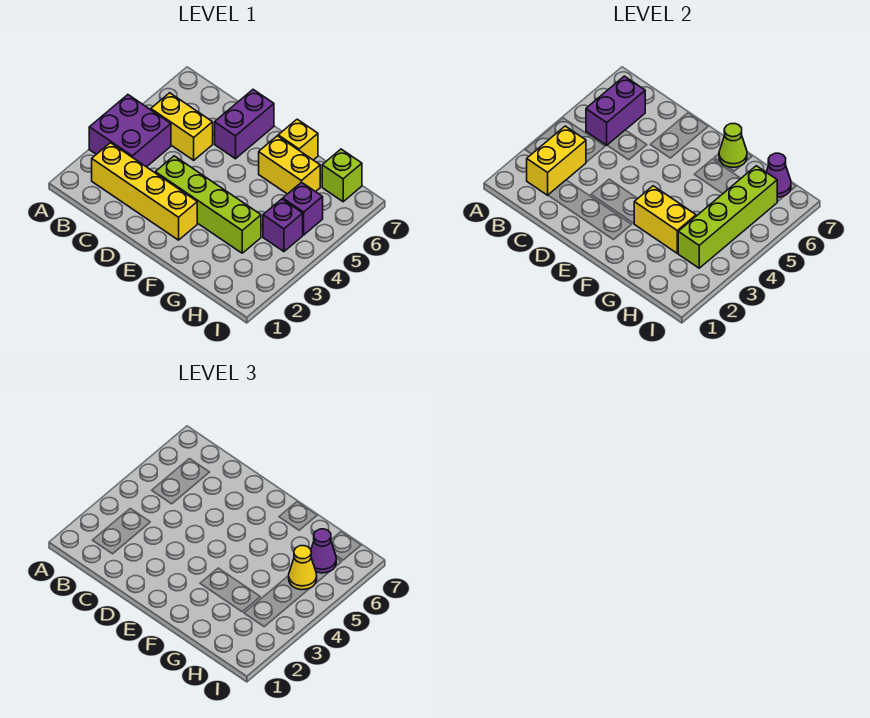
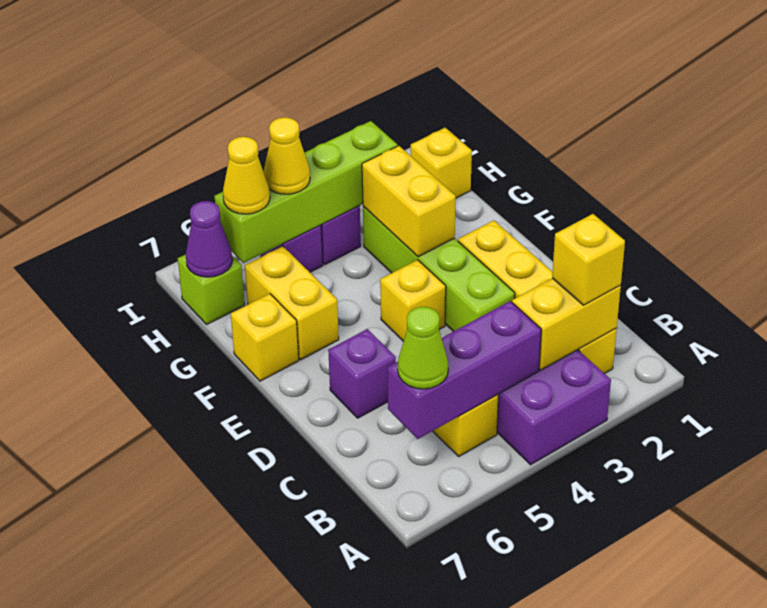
none -> yellow brick B2 level 3
purple brick B5:B6 level 2 -> purple brick B4:B6 level 2
purple brick D6:D7 level 1 -> purple brick D6 level 1
none -> yellow brick E4 level 1
lime cone F7 level 2 -> lime cone B6 level 3
none -> yellow brick H1 level 1
purple cone H6 level 3 -> yellow cone H6 level 3

